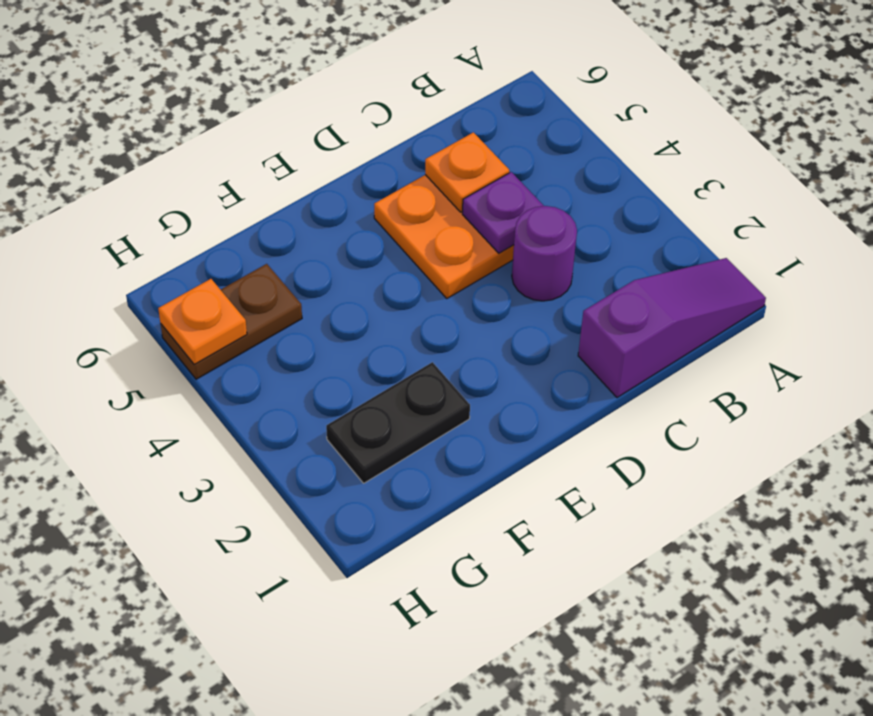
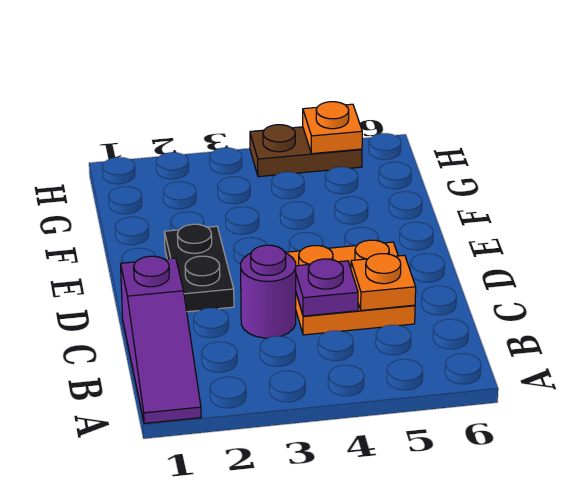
black plate F2:G2 level 1 -> black plate D2:E2 level 1
brown plate G5:H5 level 1 -> brown plate H4:H5 level 1

